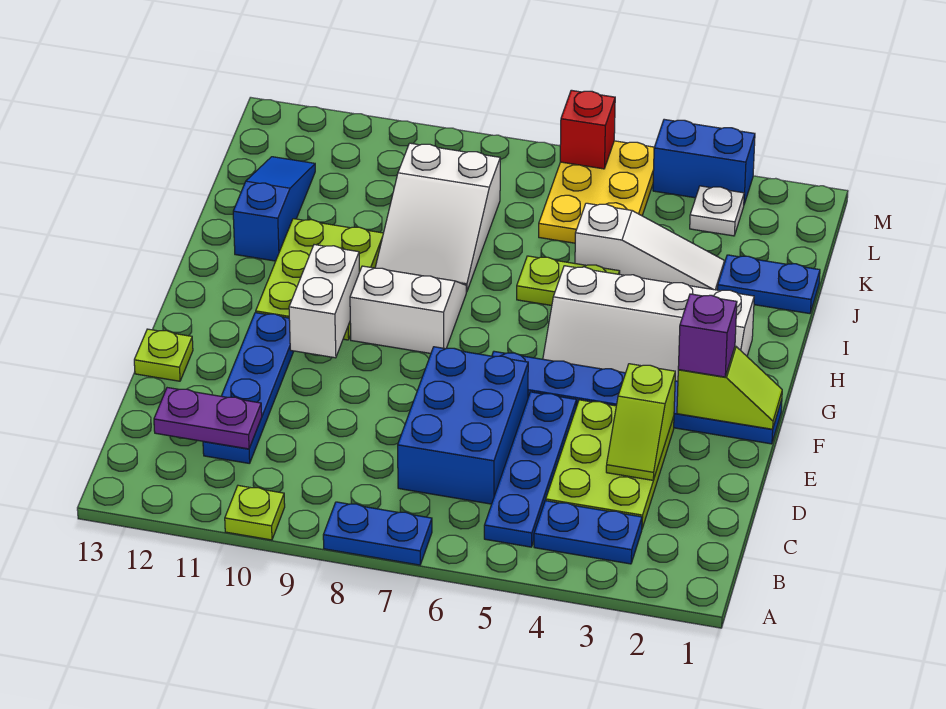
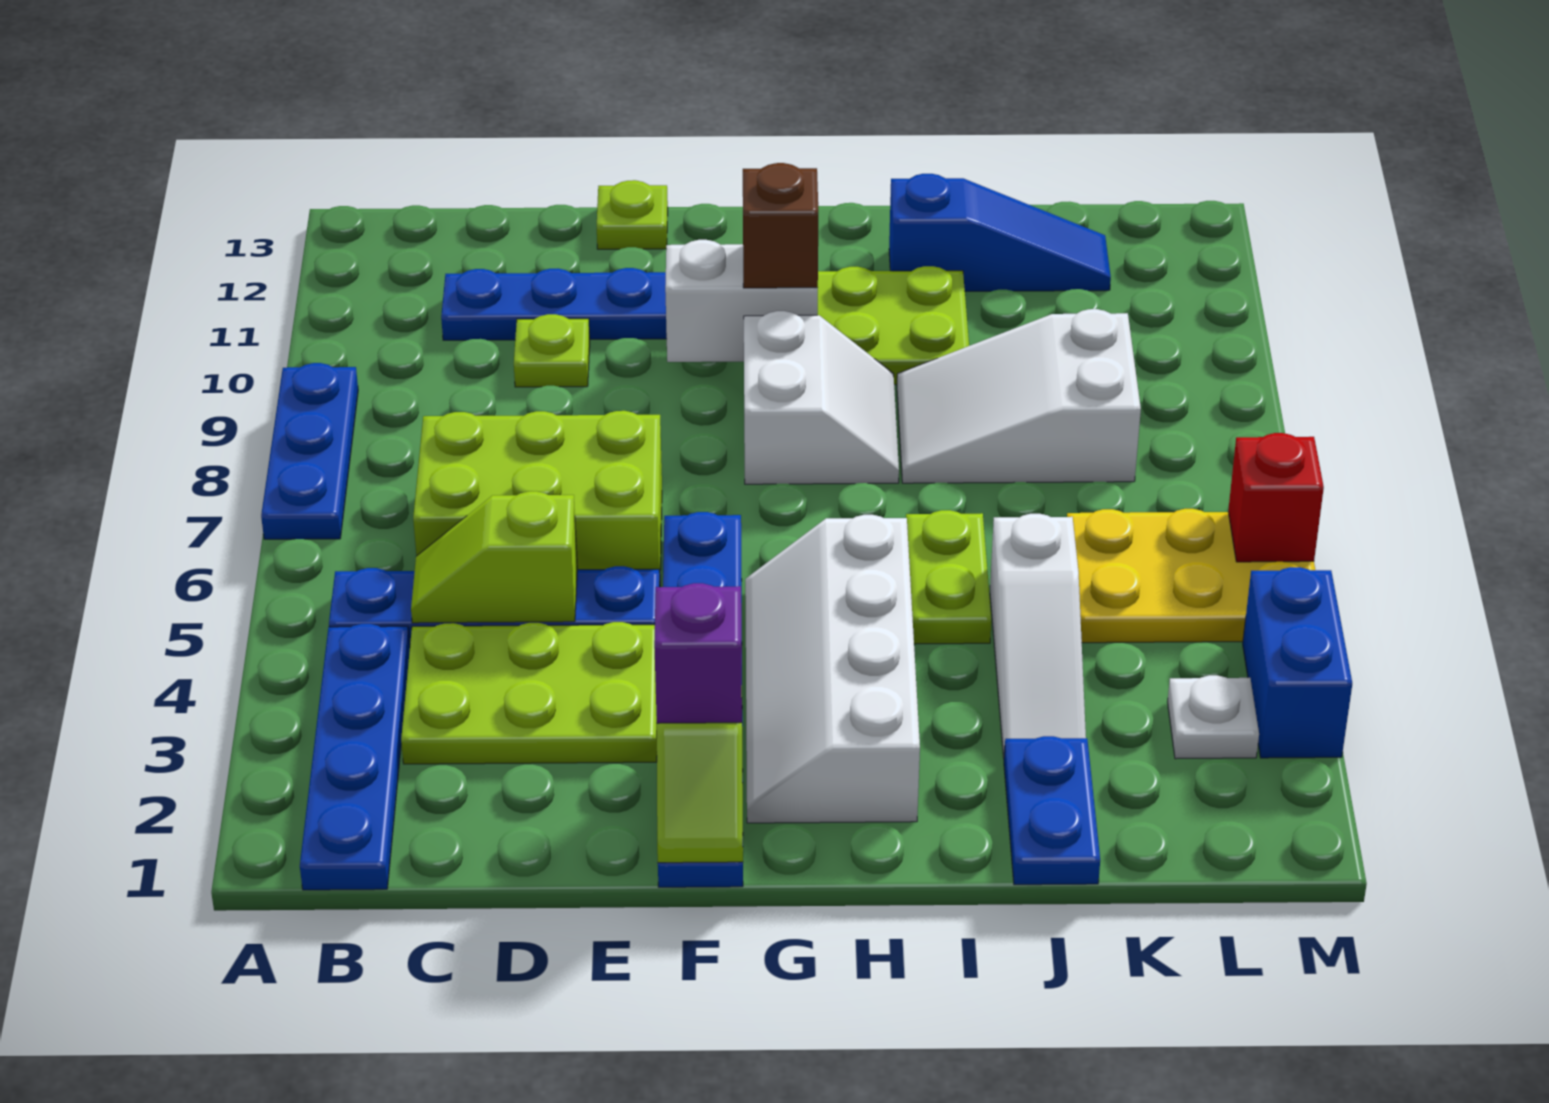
blue plate A7:A8 level 1 -> blue plate A7:A9 level 1
lime plate A10 level 1 -> lime plate D10 level 1
blue plate B3:B4 level 1 -> blue plate B1:B4 level 1
blue brick C6:E7 level 1 -> lime brick C6:E7 level 1
purple plate C11:C12 level 2 -> none
lime slope D3:E3 level 2 top E -> lime slope C5:D5 level 2 top D
none -> brown brick G10 level 3

